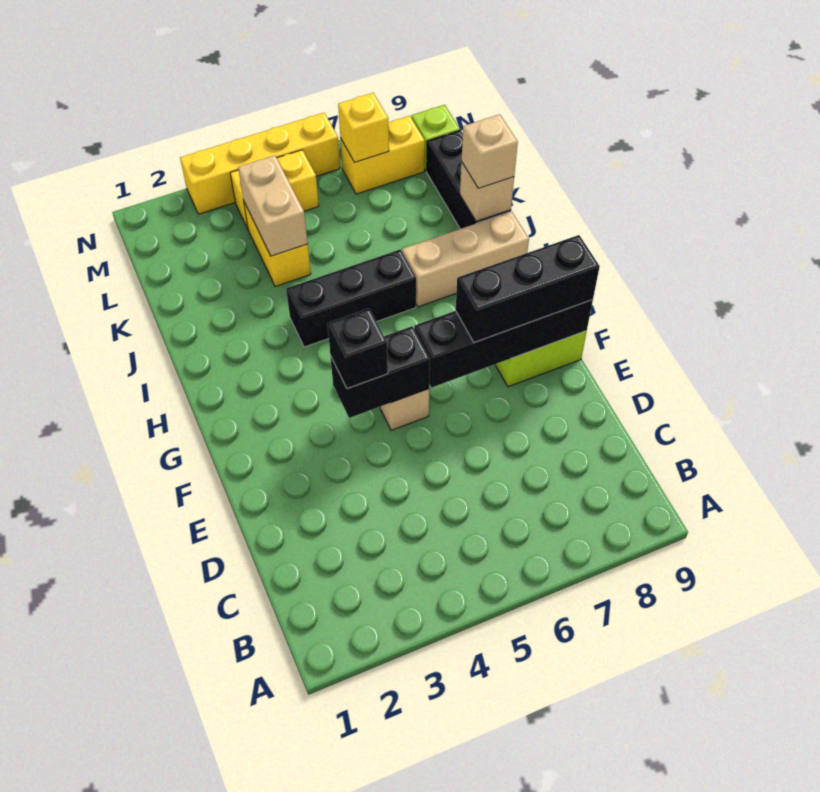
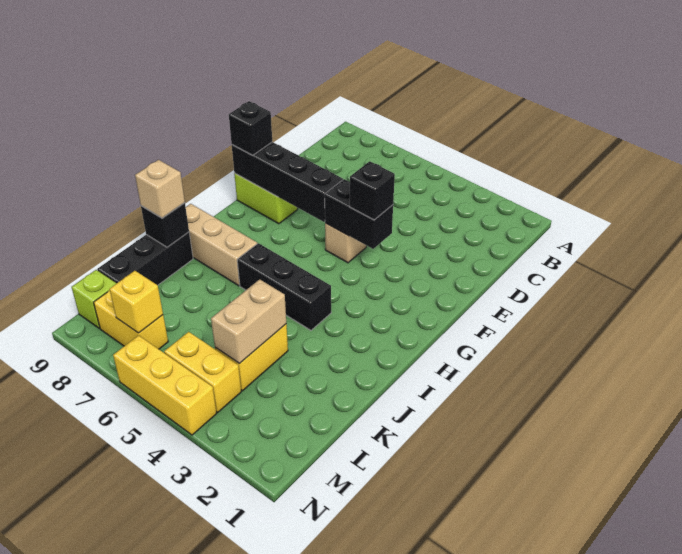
black brick F7:F9 level 3 -> black brick F9 level 3
tan brick J9 level 2 -> black brick J9 level 2
yellow brick N3:N6 level 1 -> yellow brick N4:N6 level 1

